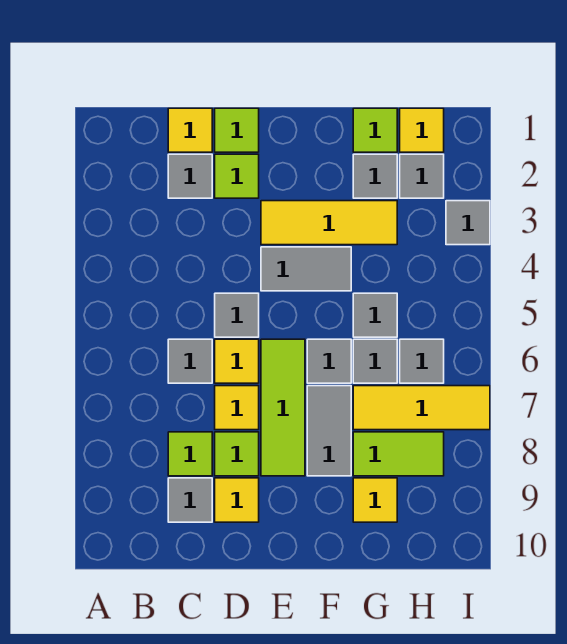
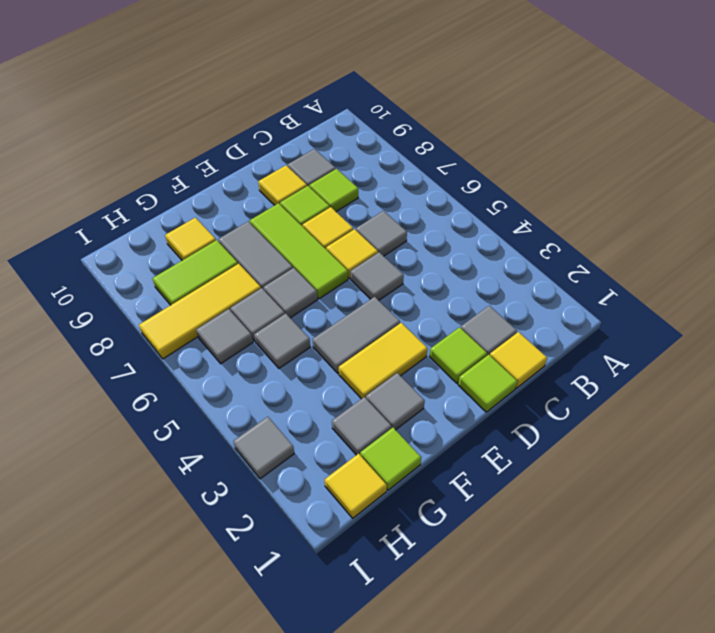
yellow tile E3:G3 level 1 -> yellow tile E3:F3 level 1
grey tile H2 level 1 -> grey tile F2 level 1

